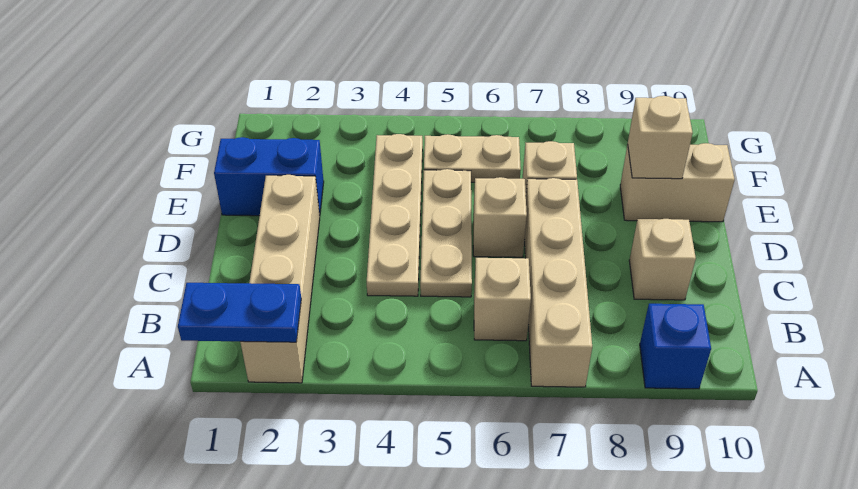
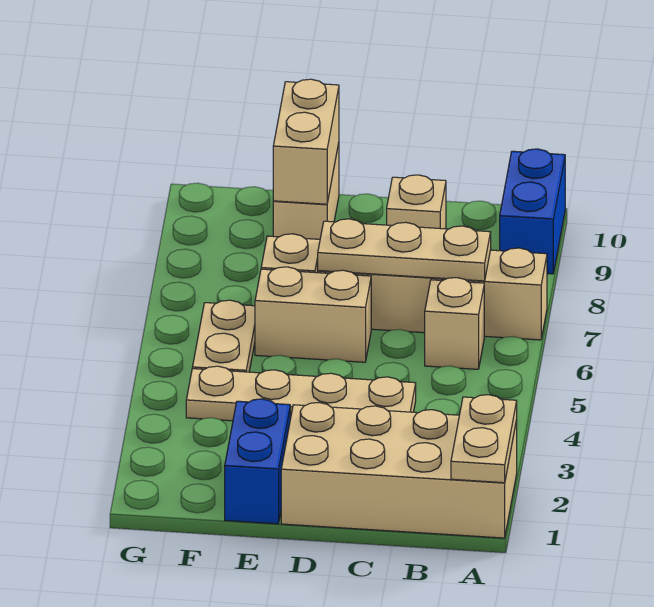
blue plate A1:A2 level 2 -> tan plate A1:A2 level 2
tan brick A2:D2 level 1 -> tan brick A1:D2 level 1
blue brick A9 level 1 -> blue brick A9:A10 level 1
tan plate C5:E5 level 1 -> tan plate B7:D7 level 2
tan brick D6 level 1 -> tan brick D6:E6 level 1
tan brick E9 level 2 -> tan brick E9:E10 level 2

